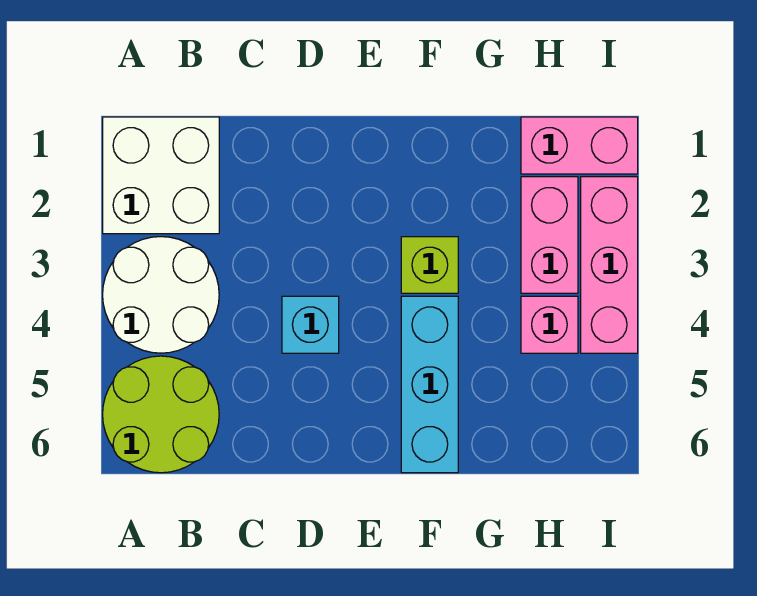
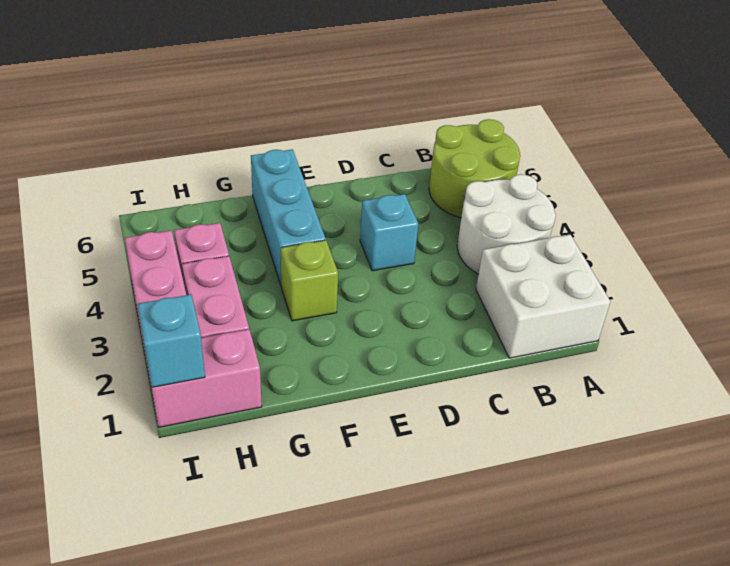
none -> cyan brick I1 level 2

